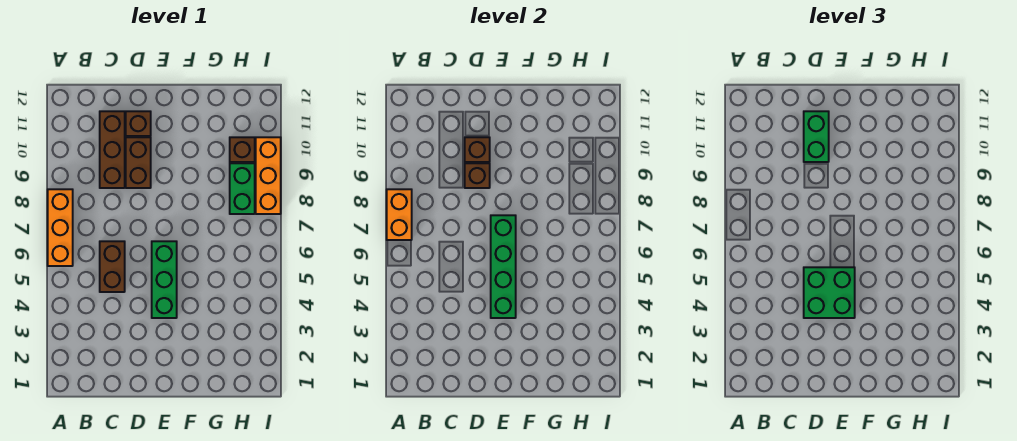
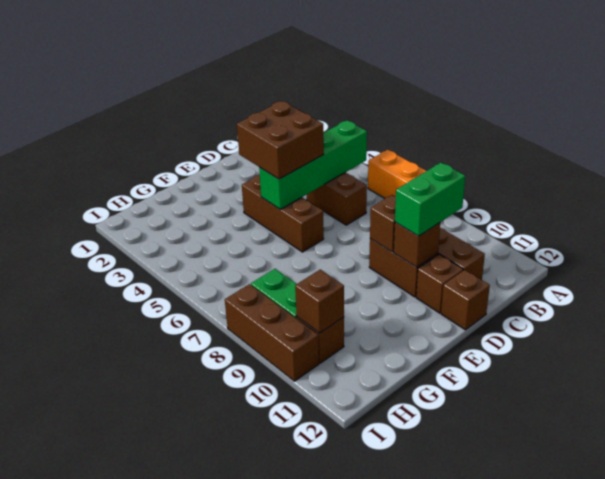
orange brick A7:A8 level 2 -> none
green brick D4:E5 level 3 -> brown brick D4:E5 level 3
green brick D10:D11 level 3 -> green brick C10:D10 level 3
none -> brown brick D12 level 1
green brick E4:E6 level 1 -> brown brick E4:E6 level 1
green brick E4:E7 level 2 -> green brick B5:E5 level 2
none -> brown brick H10 level 2
orange brick I8:I10 level 1 -> brown brick I8:I10 level 1

